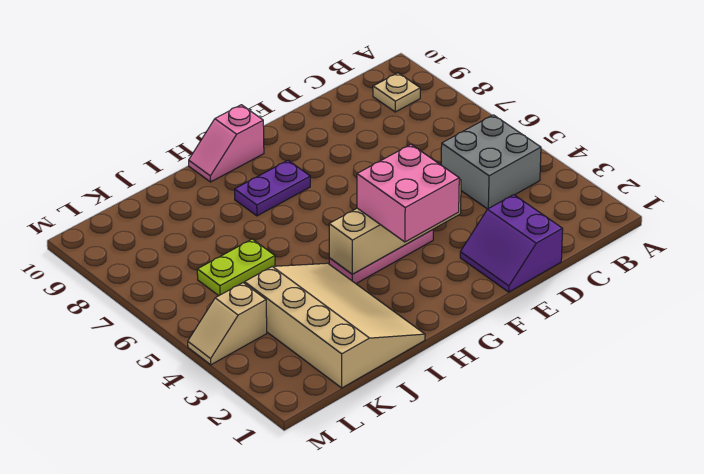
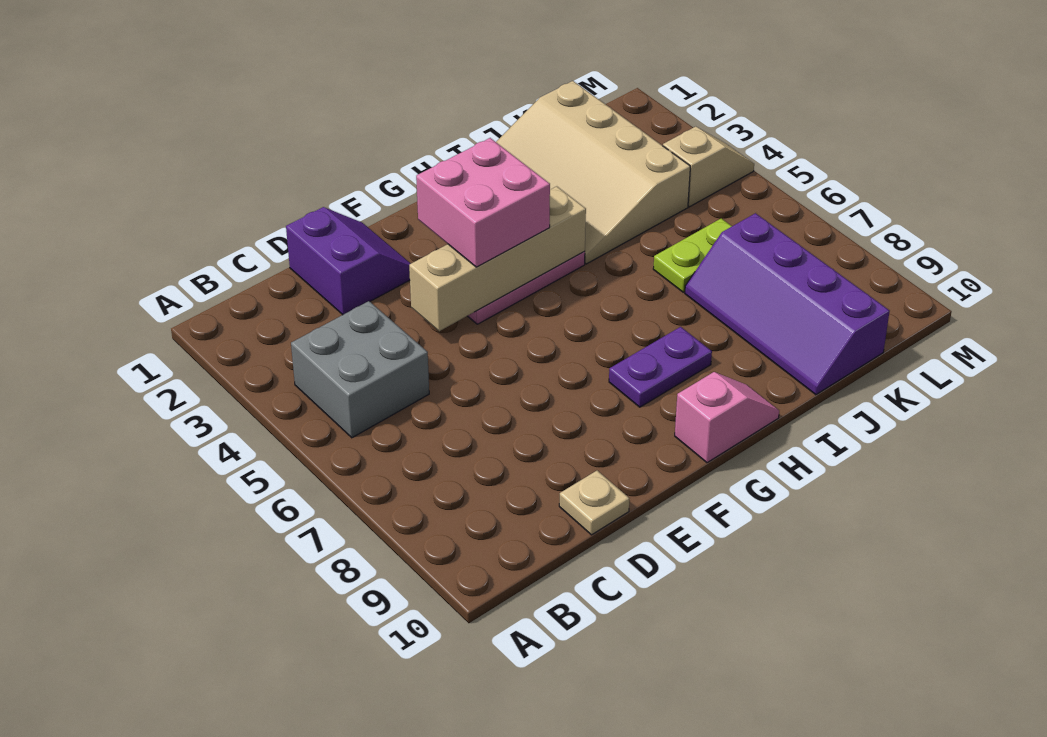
tan plate B9 level 1 -> tan plate D10 level 1
none -> purple slope J7:K10 level 1 top K

